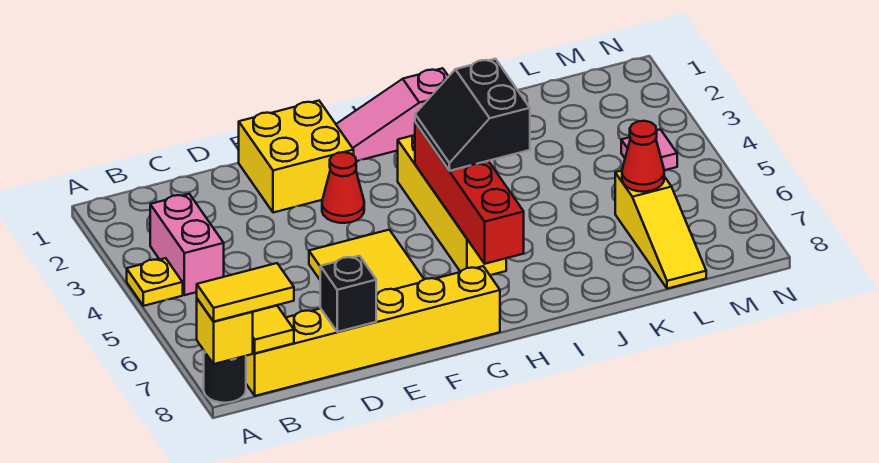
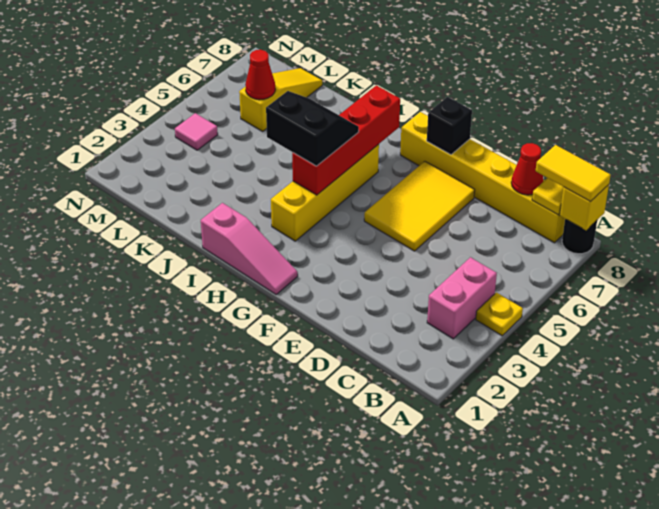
black brick D8 level 2 -> black brick F8 level 2
yellow brick E1:F2 level 1 -> none
red cone F3 level 1 -> red cone C8 level 2
black slope H4:I5 level 3 top I -> black slope H4:I5 level 3 top 4

